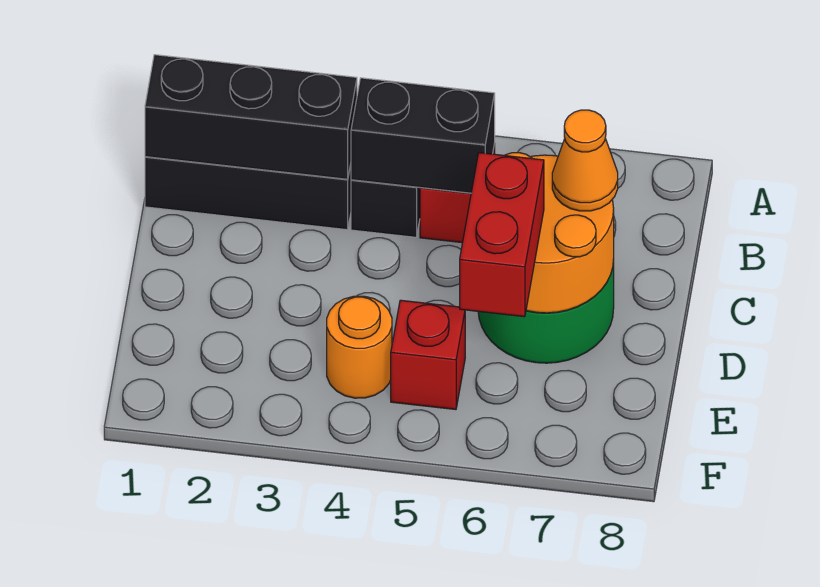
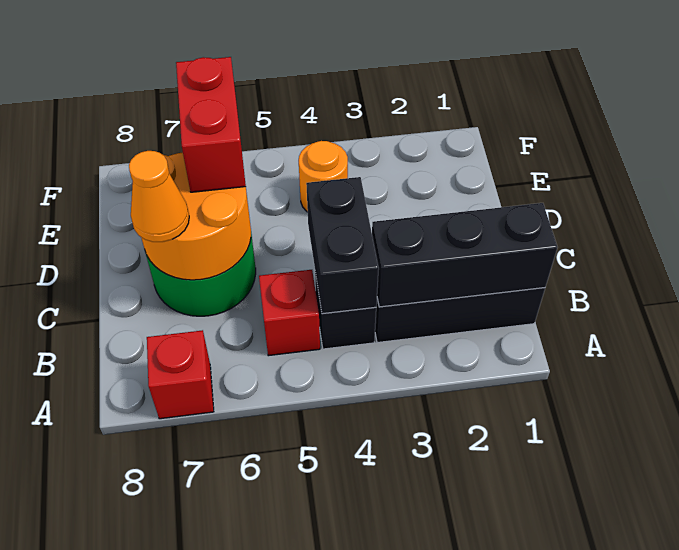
black brick B4:B5 level 2 -> black brick B4:C4 level 2
red brick E5 level 1 -> red brick A7 level 1

